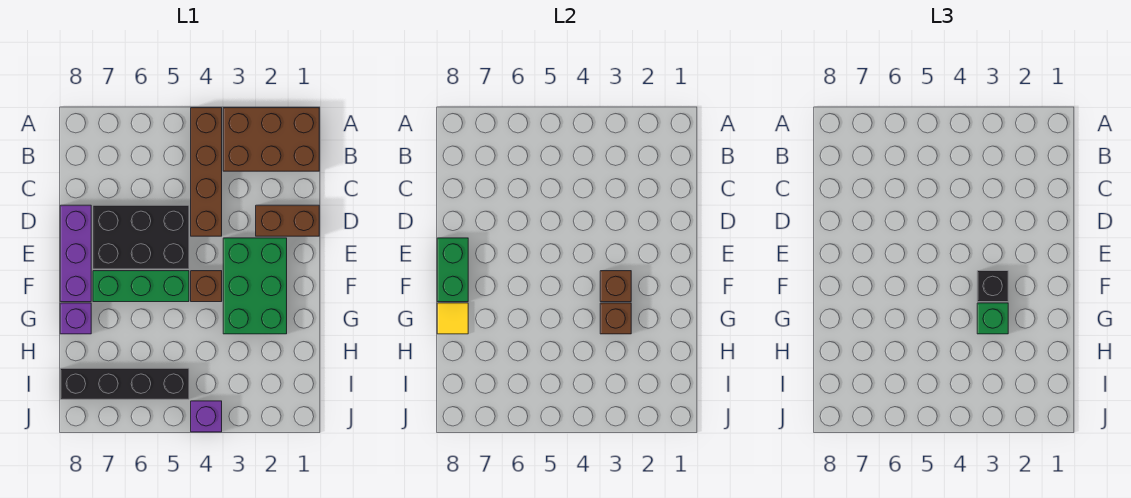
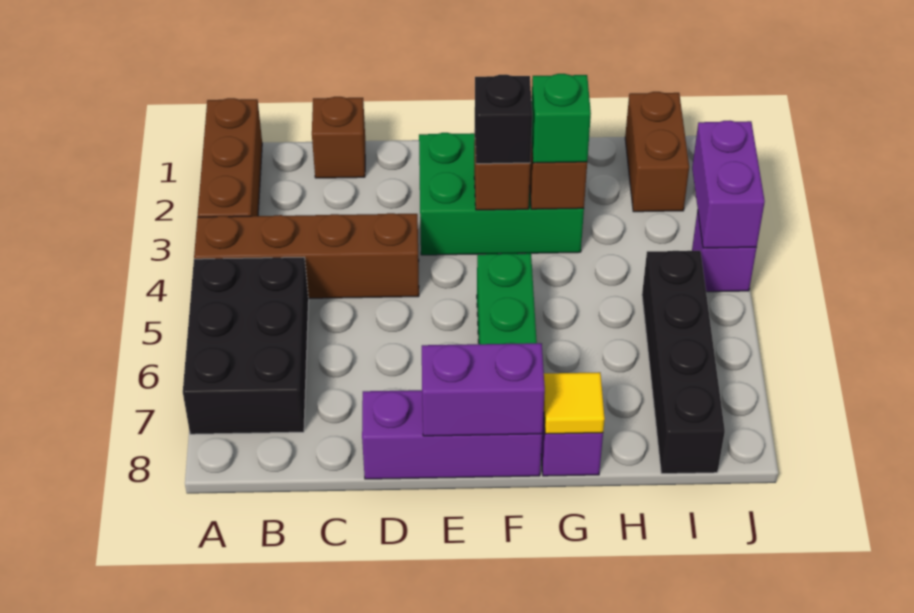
brown brick A1:B3 level 1 -> brown brick A1:A3 level 1
brown brick D1:D2 level 1 -> brown brick I1:I2 level 1
black brick D5:E7 level 1 -> black brick A5:B7 level 1
green brick E8:F8 level 2 -> purple brick E8:F8 level 2
brown brick F4 level 1 -> brown brick C1 level 1
none -> purple brick J3:J4 level 2

